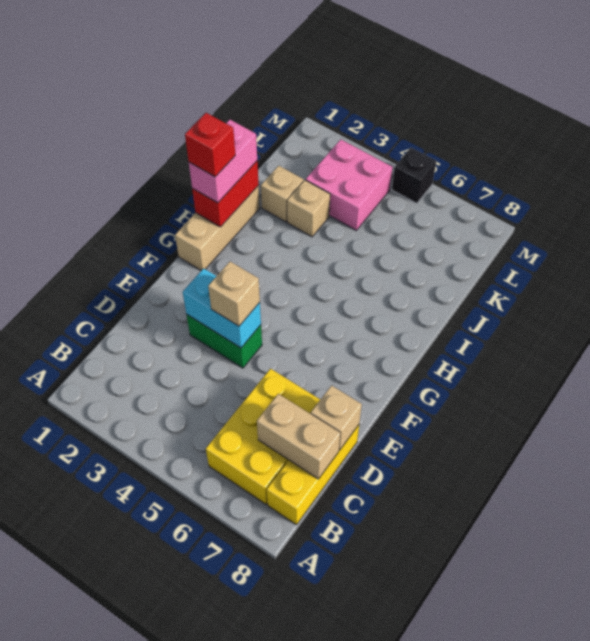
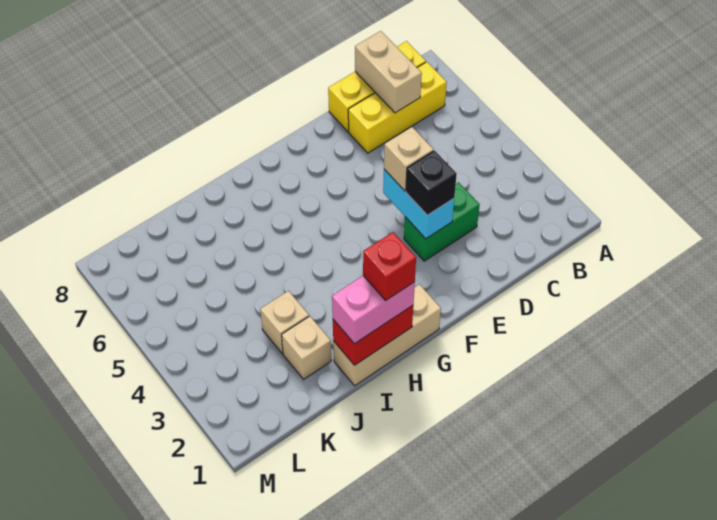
yellow brick B6:D7 level 1 -> yellow brick B7:D7 level 1
tan brick D8 level 2 -> none
green brick E3:E4 level 1 -> green brick D3:E3 level 1
pink brick K3:L4 level 1 -> none
black brick M5 level 1 -> black brick E3 level 3

